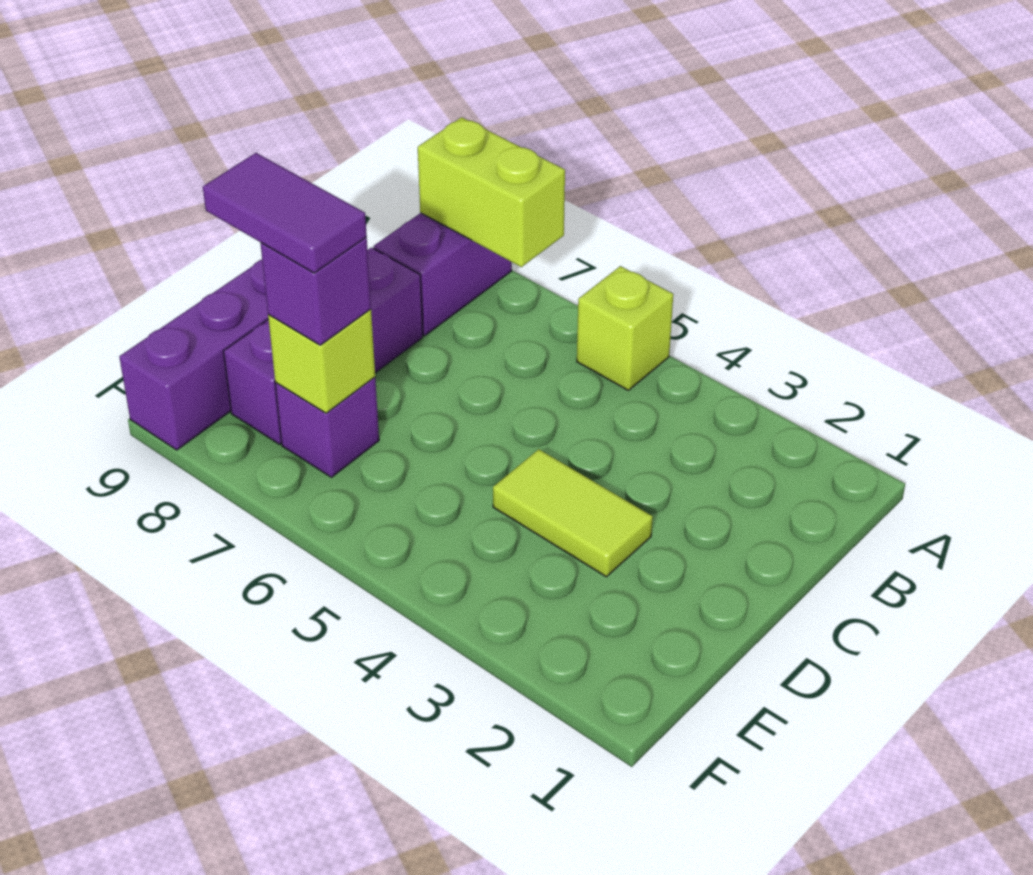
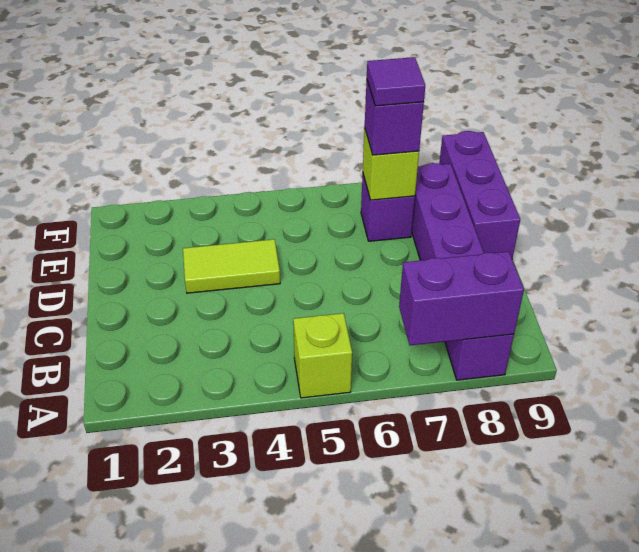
lime brick A7:A8 level 2 -> purple brick A7:A8 level 2
purple tile E7:E8 level 4 -> purple tile E7 level 4

